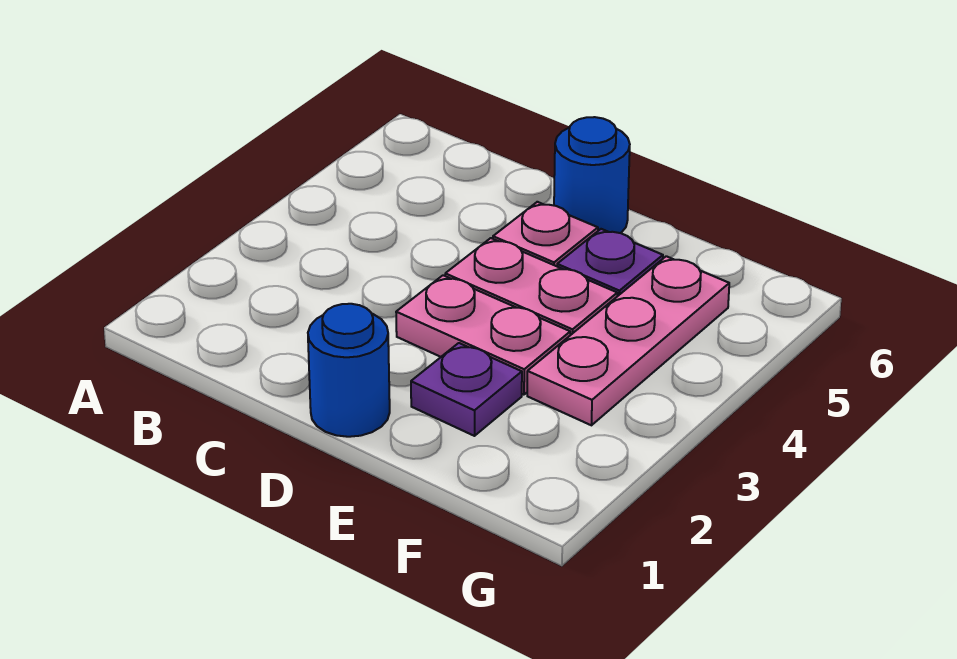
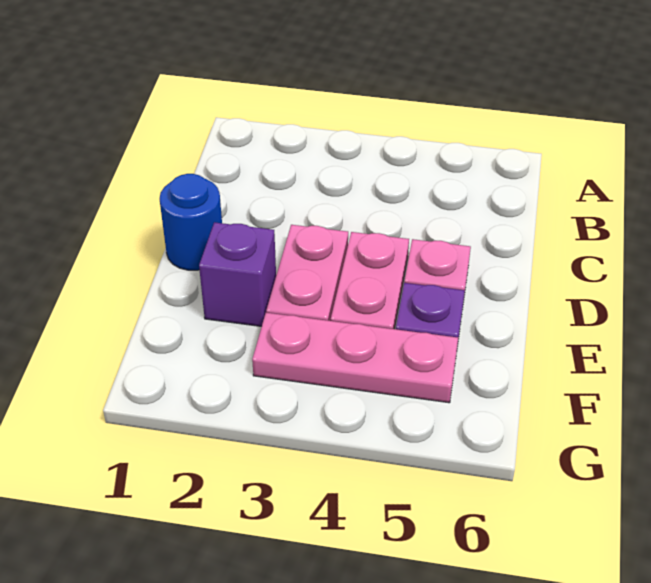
blue round brick D6 level 1 -> none
purple plate E2 level 1 -> purple brick E2 level 1

